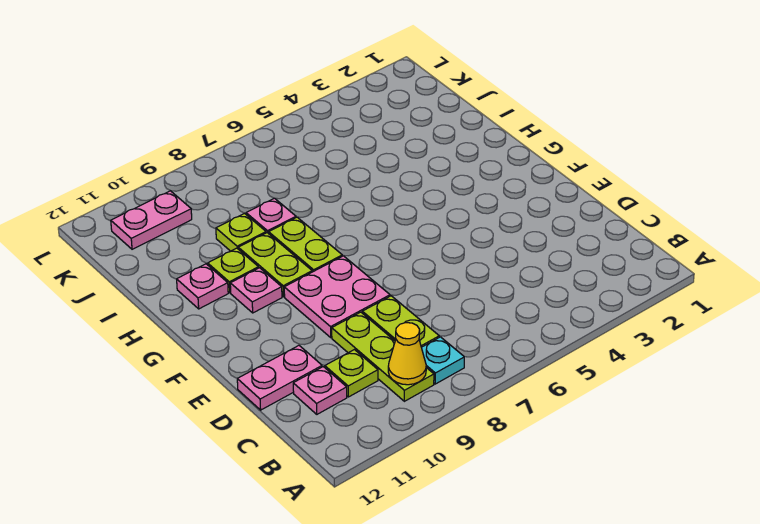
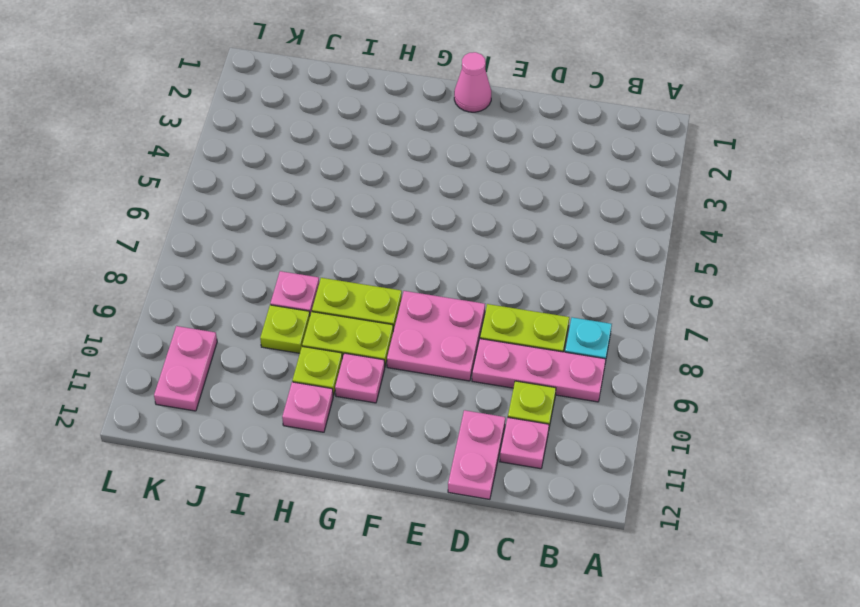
lime plate B9:D9 level 1 -> pink plate B9:D9 level 1
yellow cone B9 level 2 -> none
none -> pink cone F1 level 1

